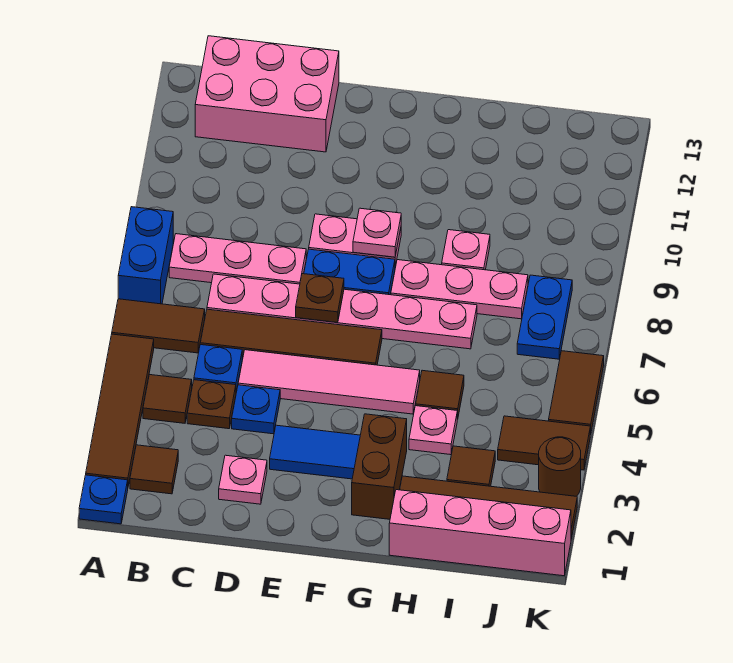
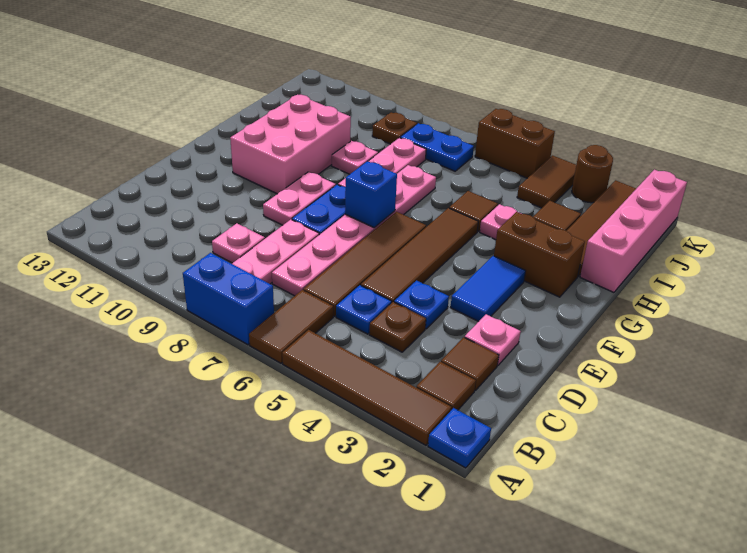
brown tile B4 level 1 -> brown tile C2 level 1
pink brick B12:D13 level 1 -> pink brick F10:H11 level 1
pink tile D5:G5 level 1 -> brown tile D5:G5 level 1
brown plate E7 level 2 -> brown plate J9 level 1
none -> blue brick F7 level 2
pink plate F9 level 2 -> pink plate C9 level 1
brown tile K5:K6 level 1 -> brown brick K5:K6 level 1

